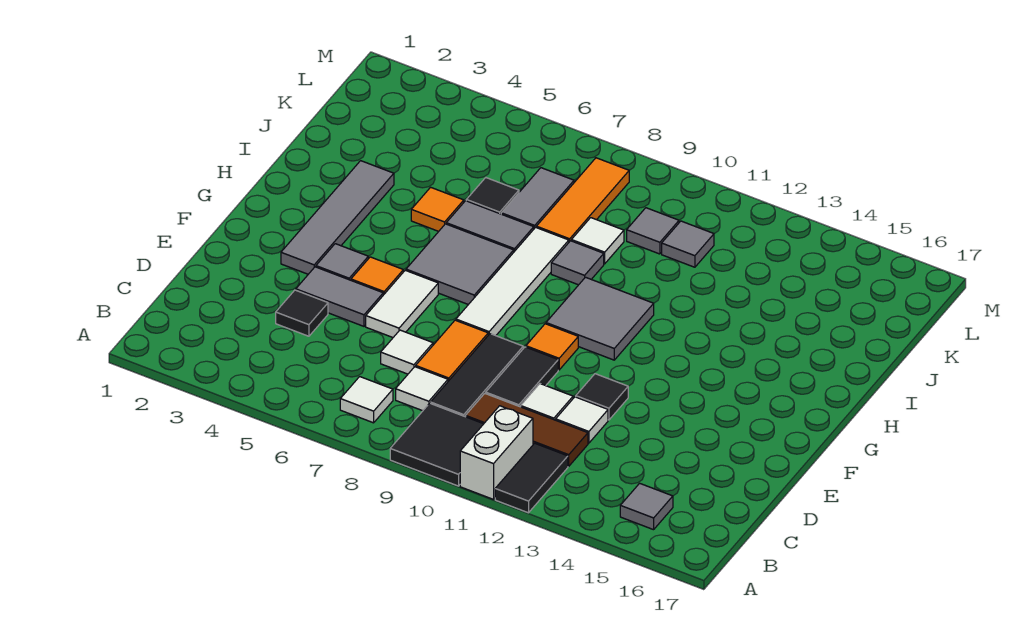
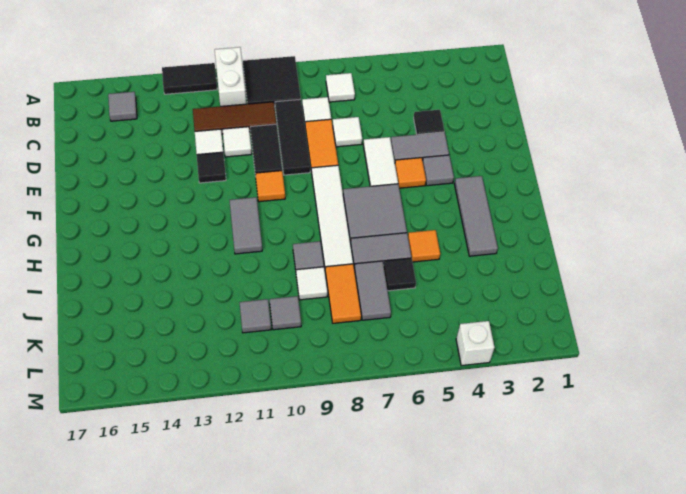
black tile A12:B12 level 1 -> black tile A12:A13 level 1
grey tile F3:I3 level 1 -> grey tile G3:I3 level 1
grey tile G10:H11 level 1 -> grey tile G11:H11 level 1
orange tile J8:L8 level 1 -> orange tile J8:K8 level 1
none -> white brick M4 level 1

